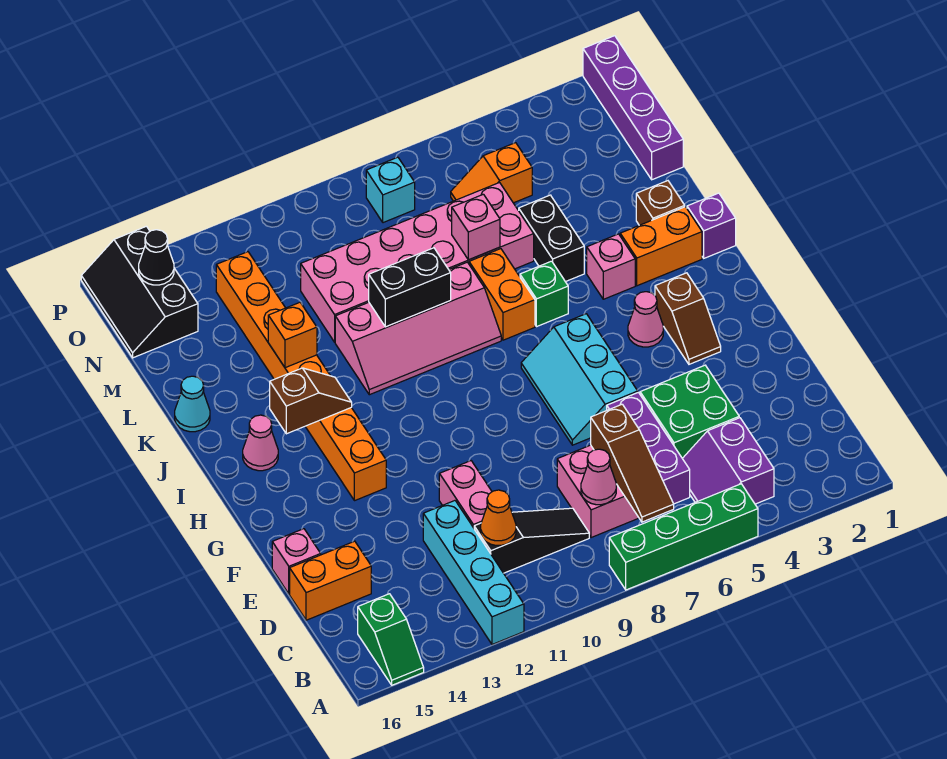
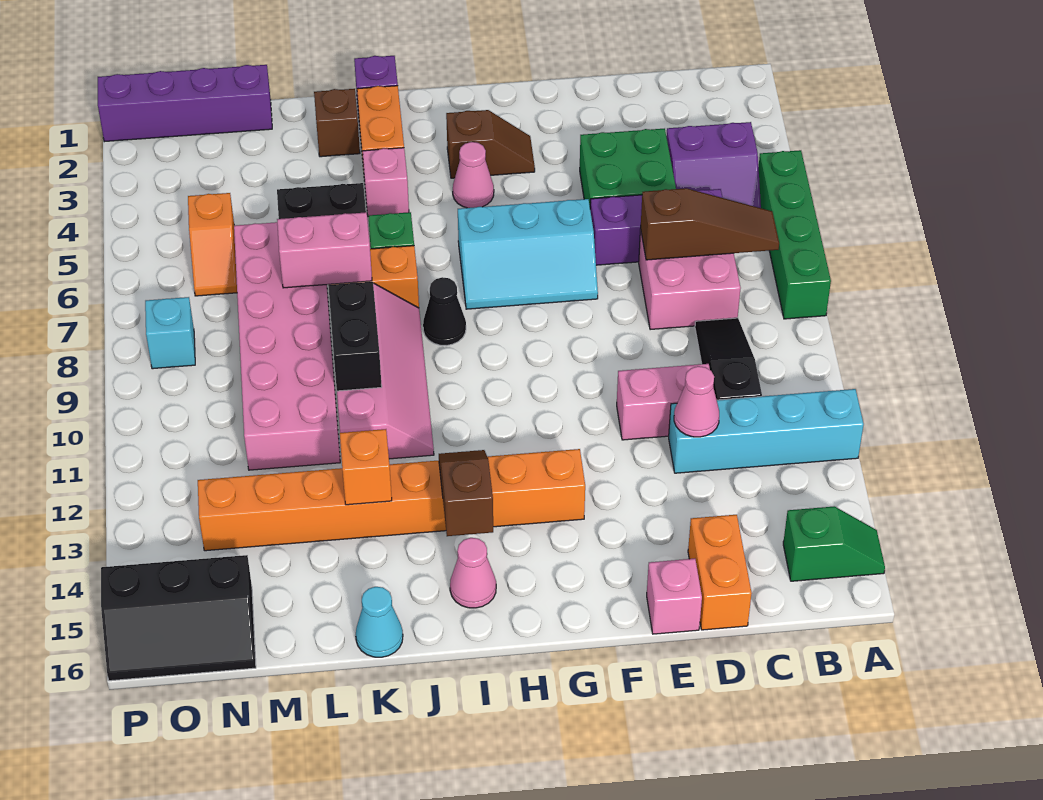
pink cone C8 level 2 -> pink cone D12 level 2
orange cone C11 level 2 -> none
pink brick L7 level 2 -> pink brick K7:L7 level 2
black cone O15 level 2 -> black cone I8 level 1

